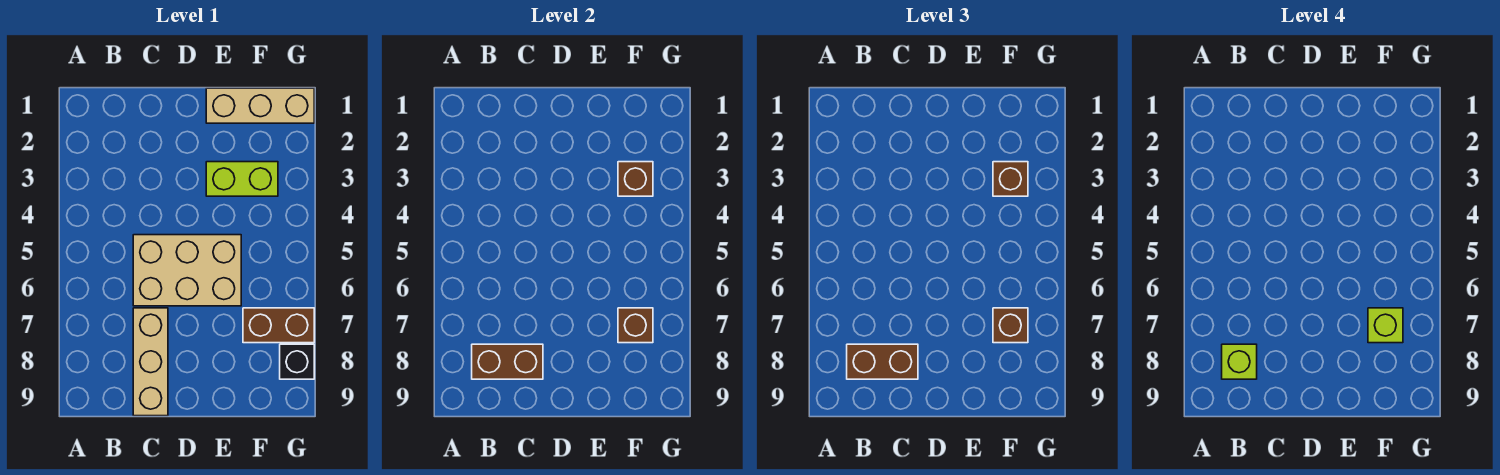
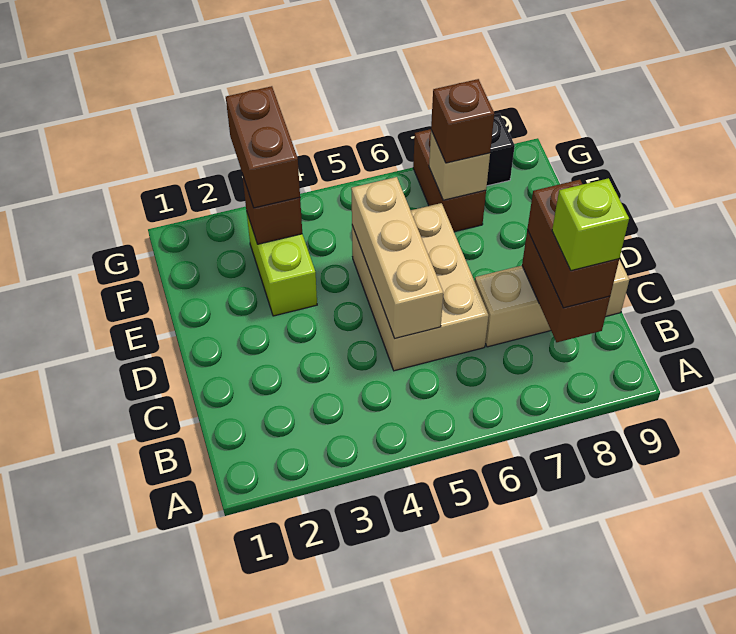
tan brick E1:G1 level 1 -> tan brick C5:E5 level 2
brown brick F3 level 3 -> brown brick F3:G3 level 3
brown brick F7 level 2 -> tan brick F7 level 2
lime brick F7 level 4 -> none

